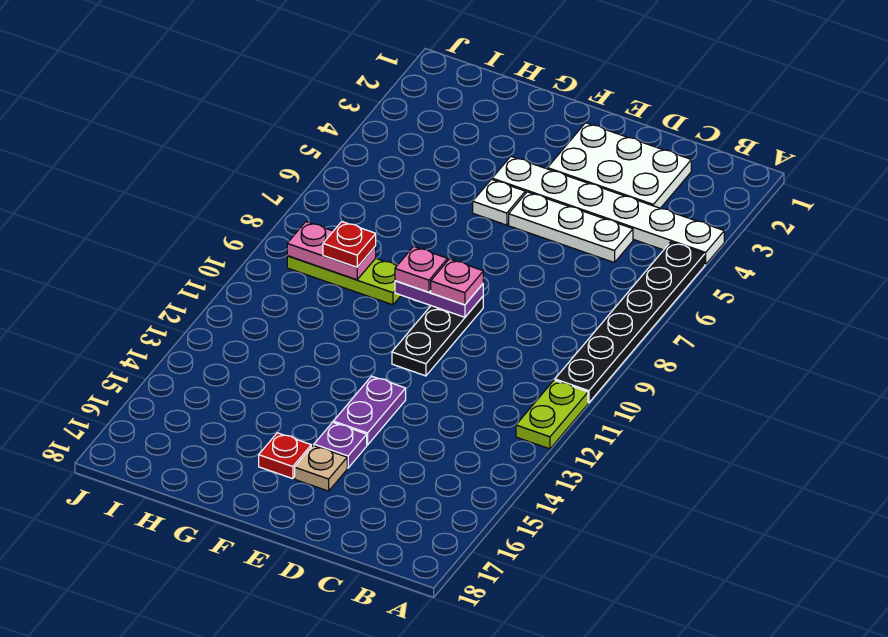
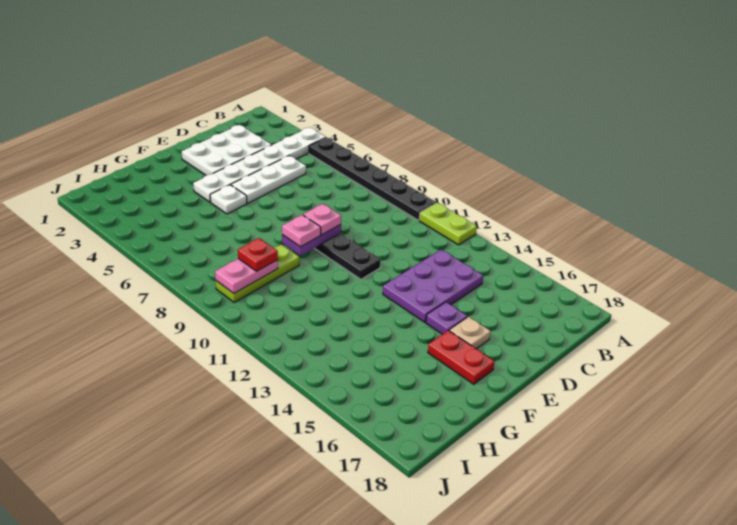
purple plate E13:E14 level 1 -> purple plate C13:E14 level 1
red plate F16 level 1 -> red plate F16:F17 level 1

